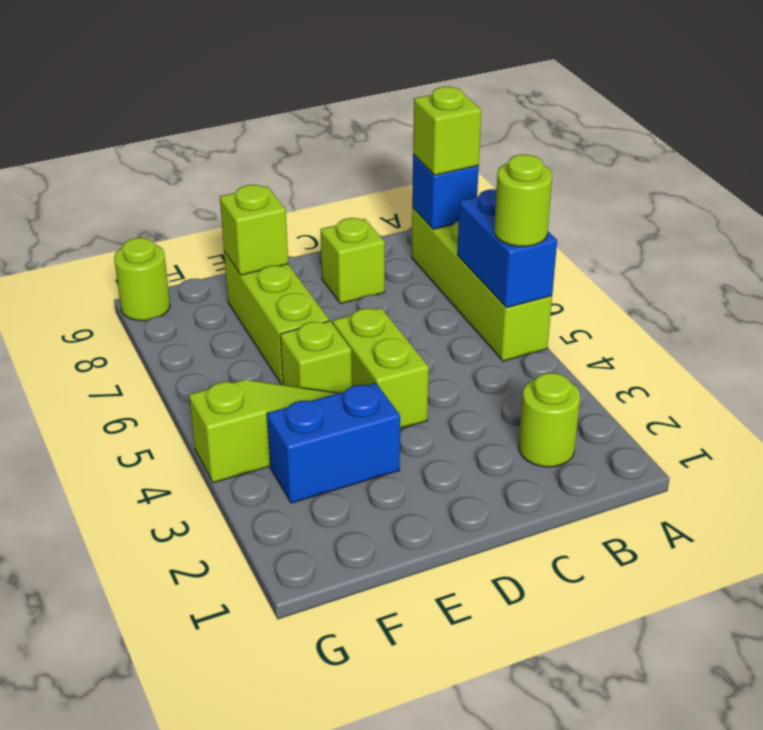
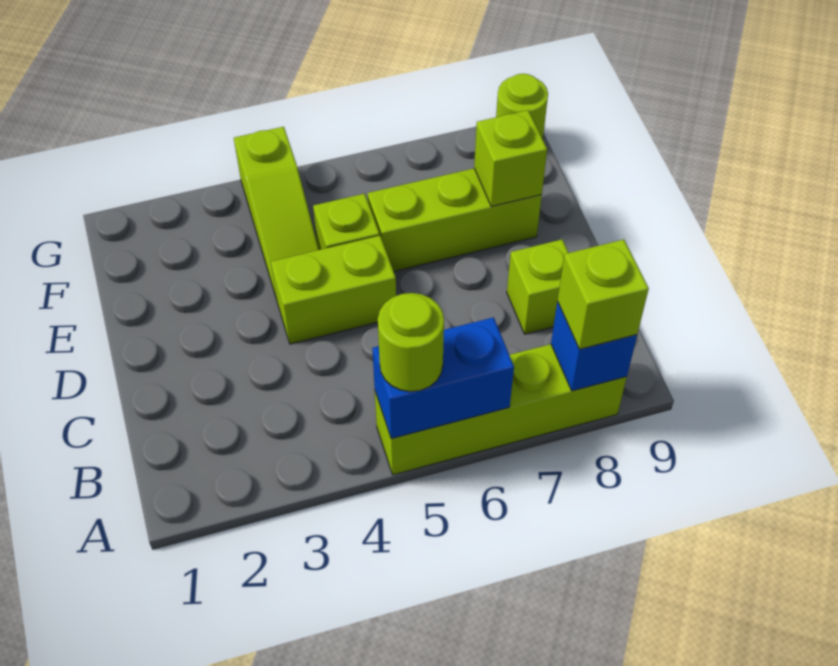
lime round brick B2 level 1 -> none
blue brick E3:F3 level 1 -> none

